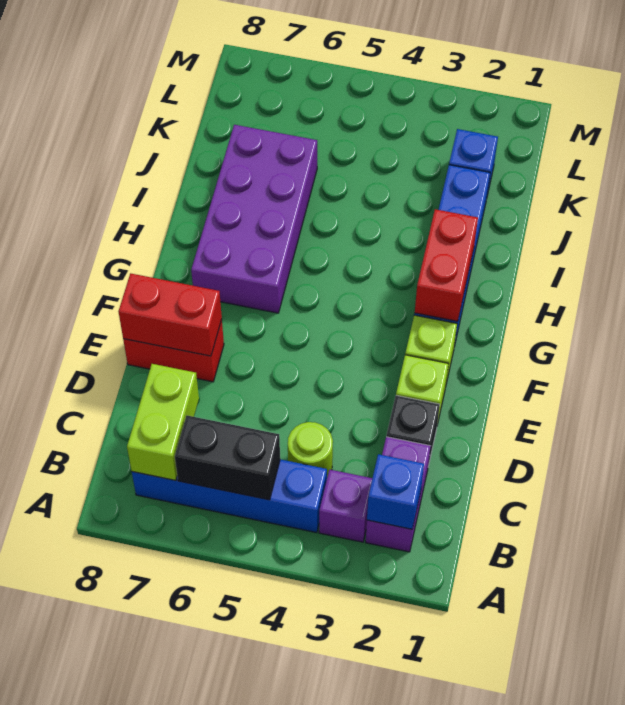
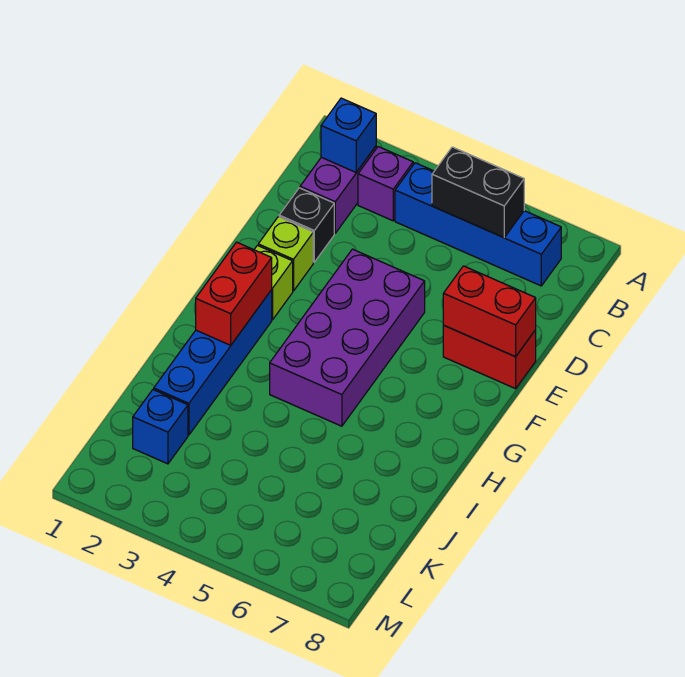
lime brick B7:C7 level 2 -> none
lime round brick C4 level 1 -> none
purple brick G6:J7 level 1 -> purple brick E4:H5 level 1

